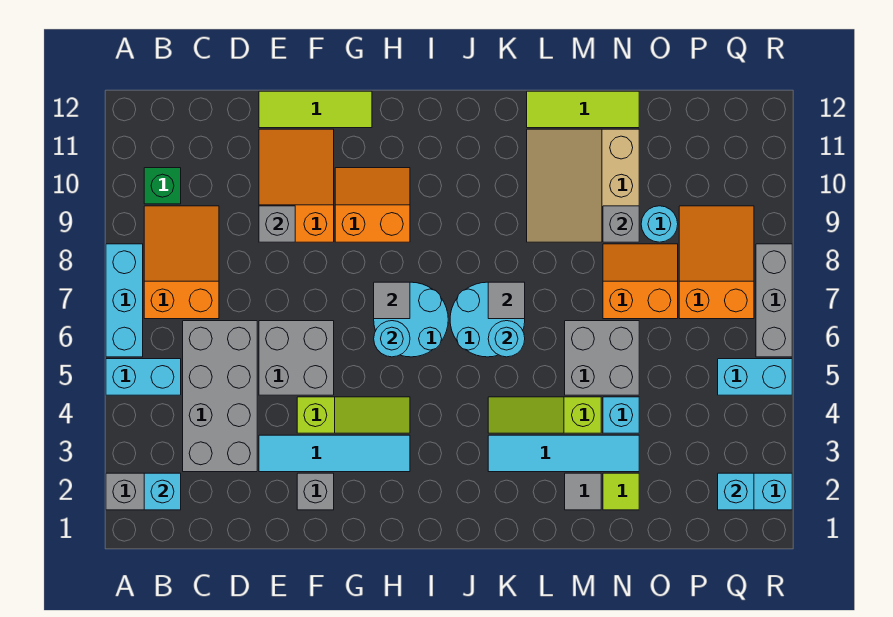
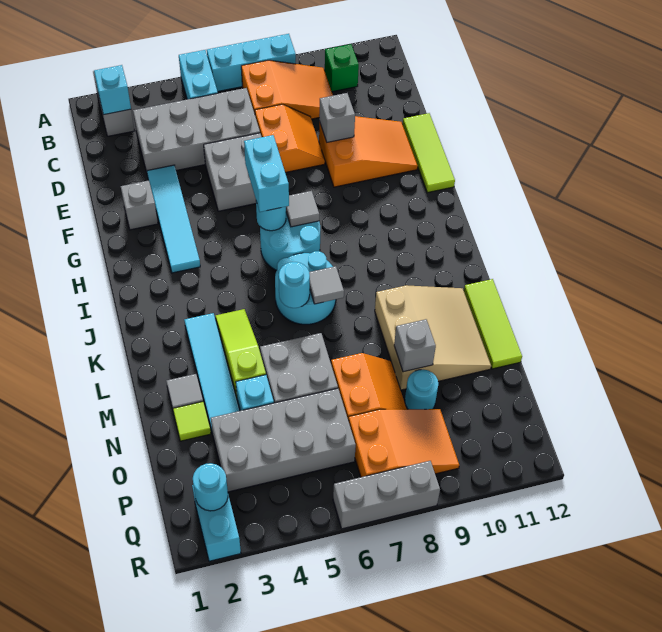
lime slope F4:H4 level 1 top F -> none
orange slope G9:H10 level 1 top 9 -> orange slope D7:E8 level 1 top 7
tan slope L9:N11 level 1 top N -> tan slope L9:N11 level 1 top 9
none -> grey brick O3:P6 level 1
cyan brick Q2 level 2 -> cyan round brick Q2 level 2
cyan brick Q5:R5 level 1 -> cyan brick G6:H6 level 3

